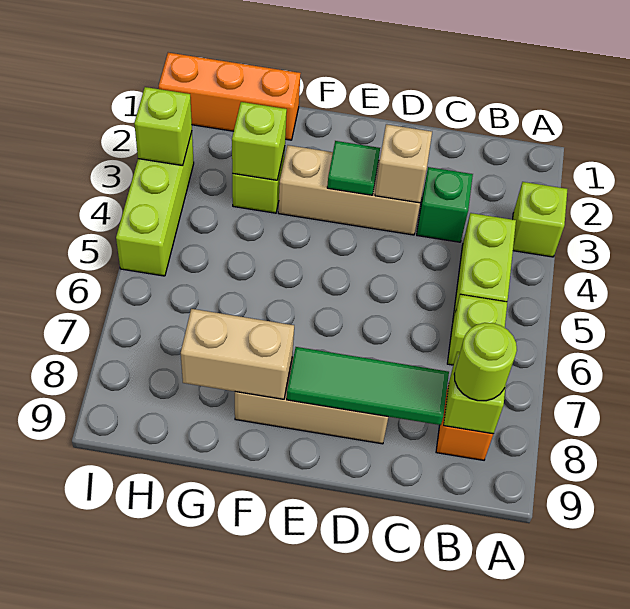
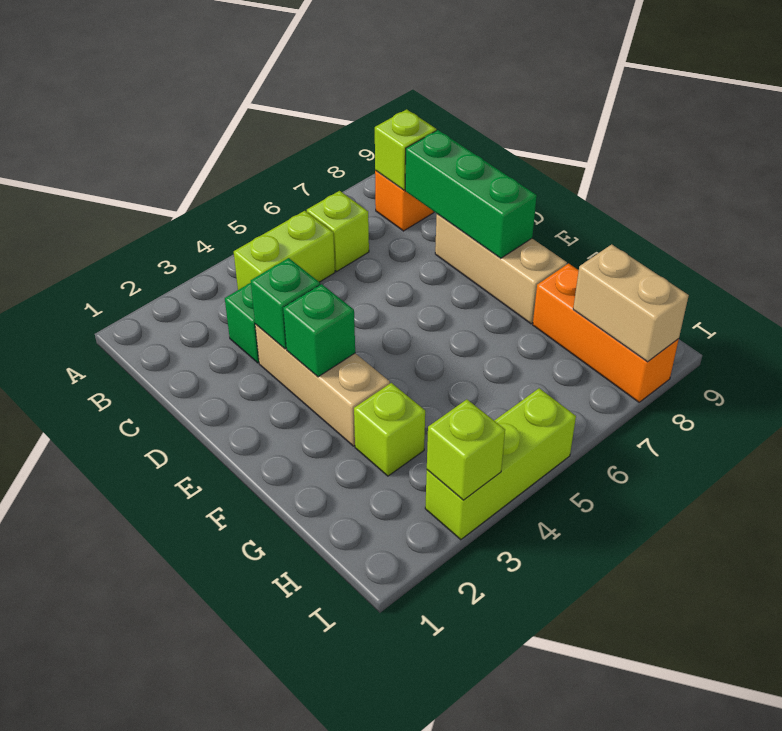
lime brick A3 level 1 -> none
lime round brick B8 level 3 -> none
green tile C8:E8 level 2 -> green brick C8:E8 level 2
tan brick D3 level 2 -> green brick D3 level 2
green tile E3 level 2 -> green brick E3 level 2
tan brick F8:G8 level 2 -> tan brick H8:I8 level 2
orange brick G1:I1 level 1 -> orange brick G8:I8 level 1
lime brick G3 level 2 -> none

